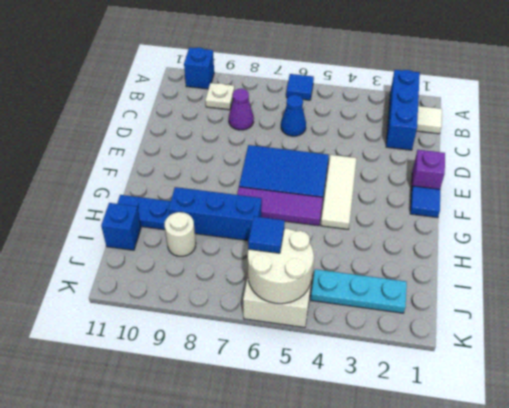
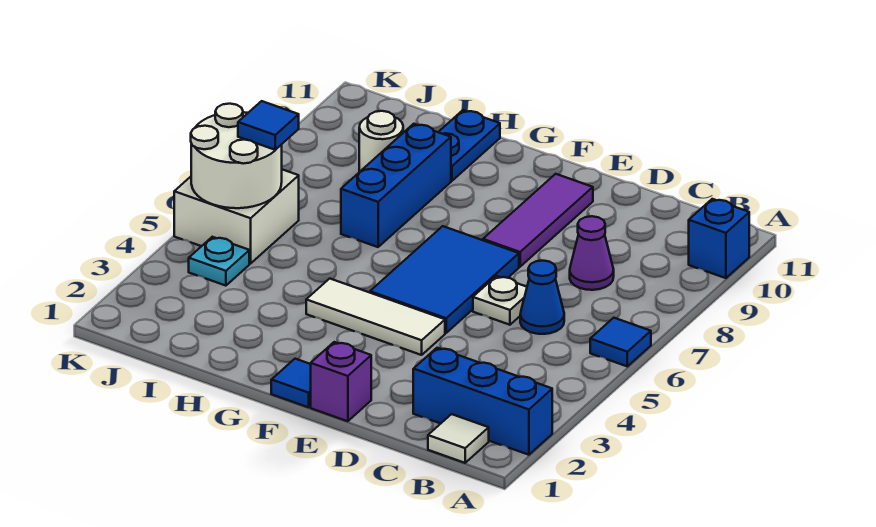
white plate B9 level 1 -> white plate D6 level 1
purple tile G5:G7 level 1 -> purple tile E8:E10 level 1
blue brick I11 level 1 -> none
cyan plate J2:J4 level 1 -> cyan plate J4 level 1

